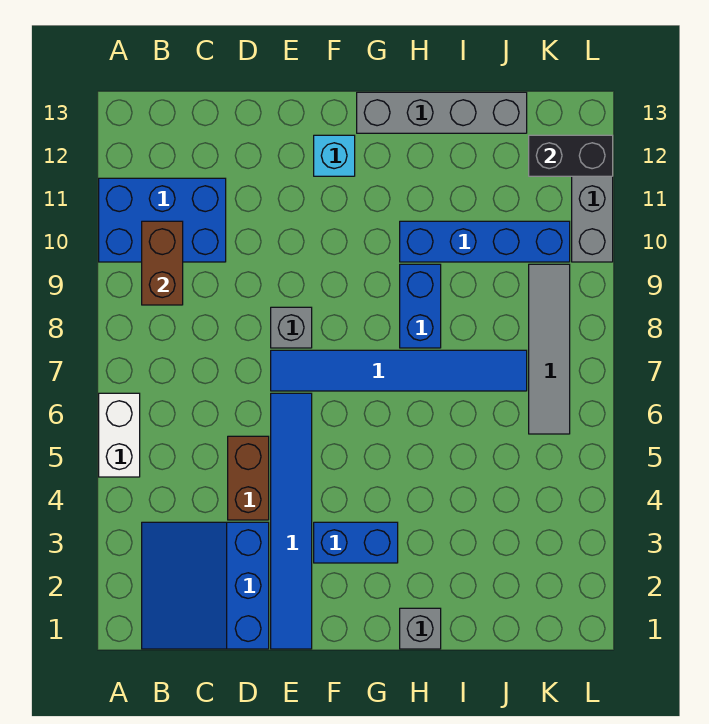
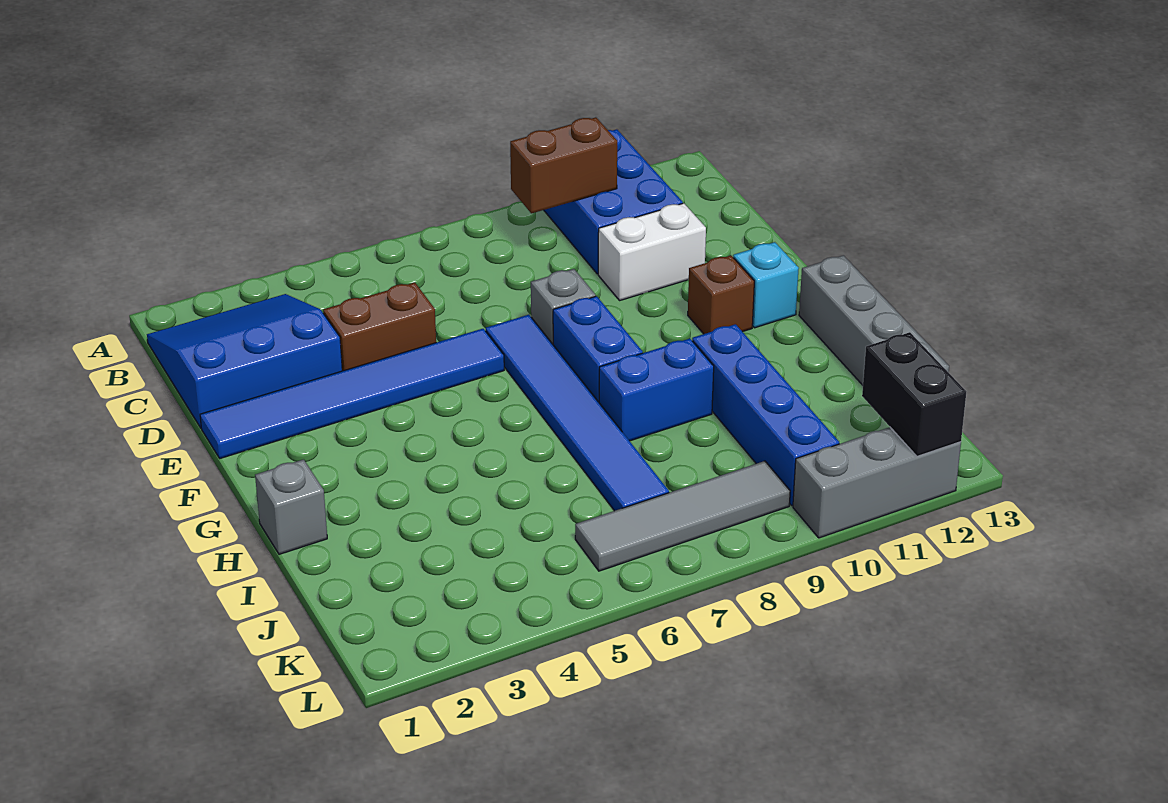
white brick A5:A6 level 1 -> white brick D10:D11 level 1
blue brick F3:G3 level 1 -> blue brick F8:G8 level 1
none -> brown brick F11 level 1

